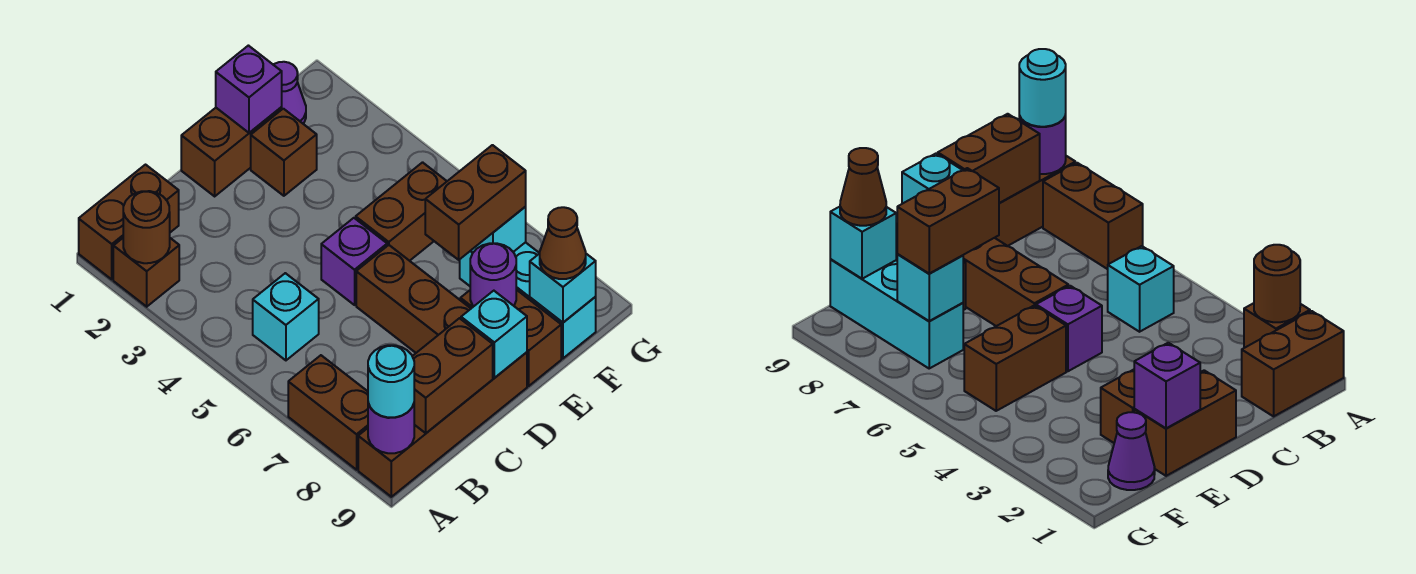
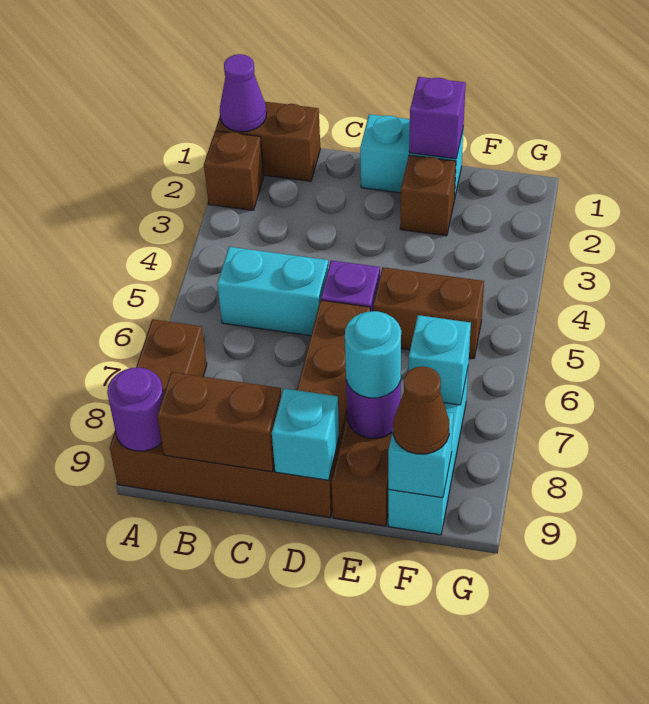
brown round brick A2 level 2 -> none
cyan round brick A9 level 3 -> cyan round brick E8 level 3
cyan brick B5 level 1 -> cyan brick B5:C5 level 1
brown brick D1:E1 level 1 -> cyan brick D1:E1 level 1
brown brick E7:F7 level 3 -> none
purple cone F1 level 1 -> purple cone A1 level 2

